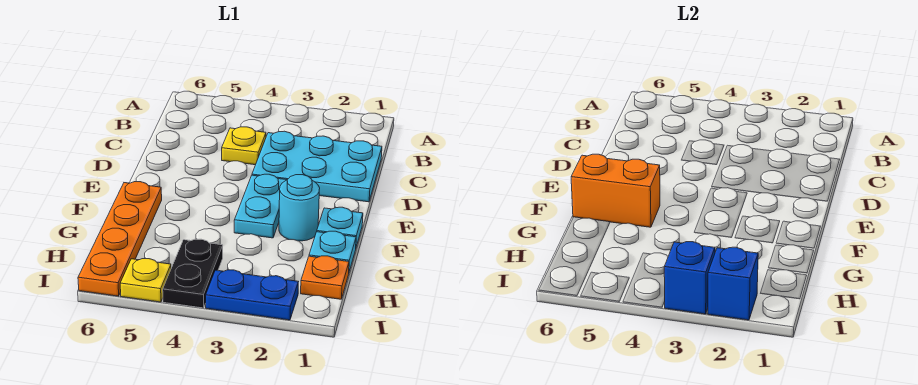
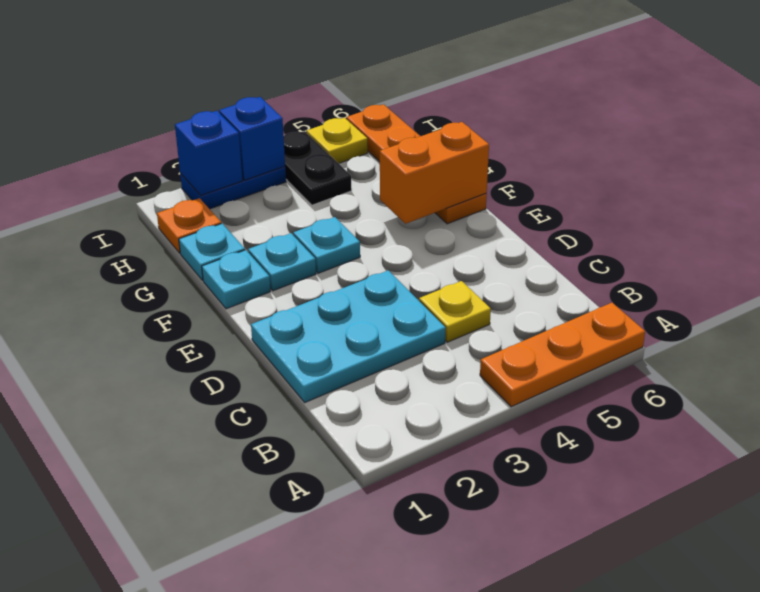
none -> orange plate A4:A6 level 1
cyan plate E3:F3 level 1 -> cyan plate F3 level 1
cyan round brick F2 level 1 -> cyan plate F2 level 1

